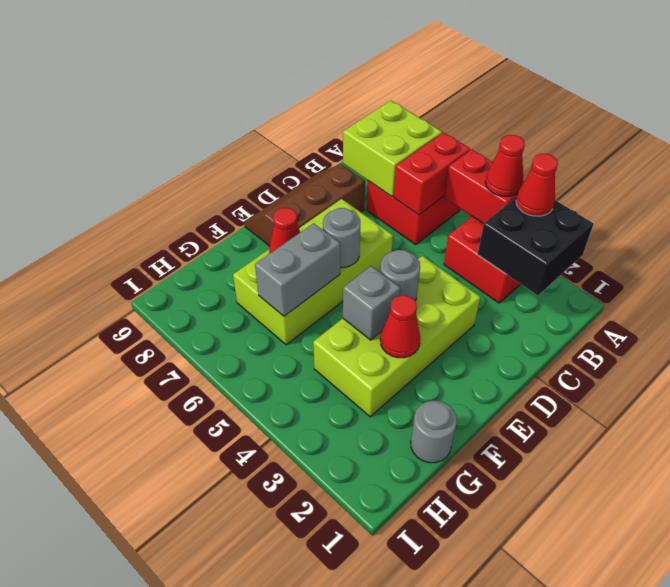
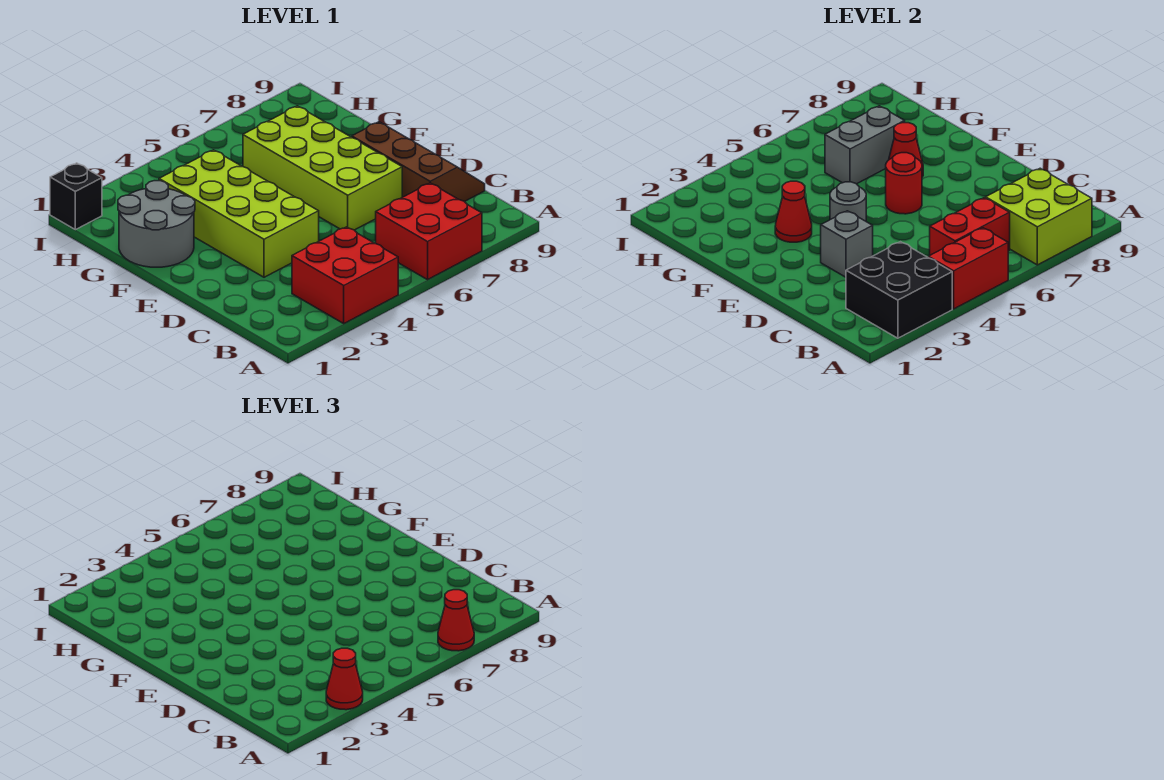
red cone A4 level 3 -> red cone A7 level 3
red brick A6:B6 level 2 -> red brick B5:B6 level 2
grey round brick E6 level 2 -> red round brick E6 level 2
grey brick F4 level 2 -> grey brick D3 level 2
grey brick F6:G6 level 2 -> grey brick G6:G7 level 2
grey round brick G1 level 1 -> grey round brick F1:G2 level 1
none -> black brick I1 level 1

